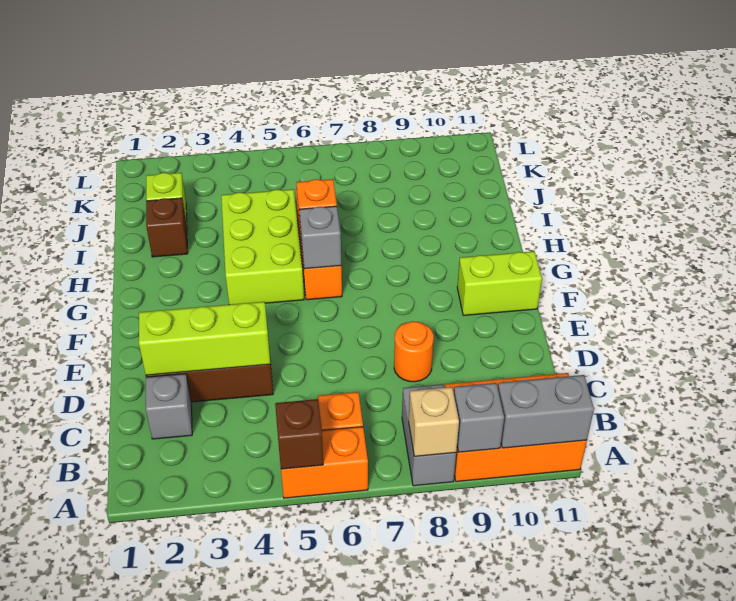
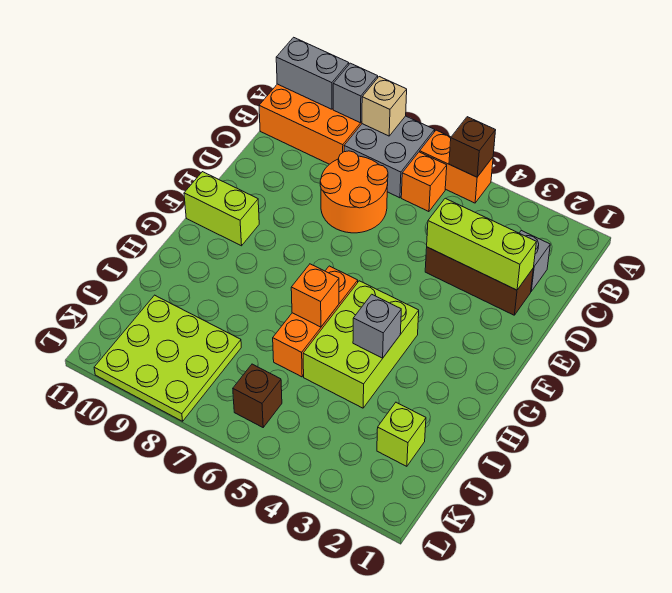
grey brick A8:B8 level 1 -> grey brick A7:B8 level 1
orange round brick D8 level 1 -> orange round brick C7:D8 level 1
grey brick G6 level 2 -> grey brick H4 level 2
brown brick I2 level 1 -> brown brick K6 level 1
none -> lime plate J8:L10 level 1

